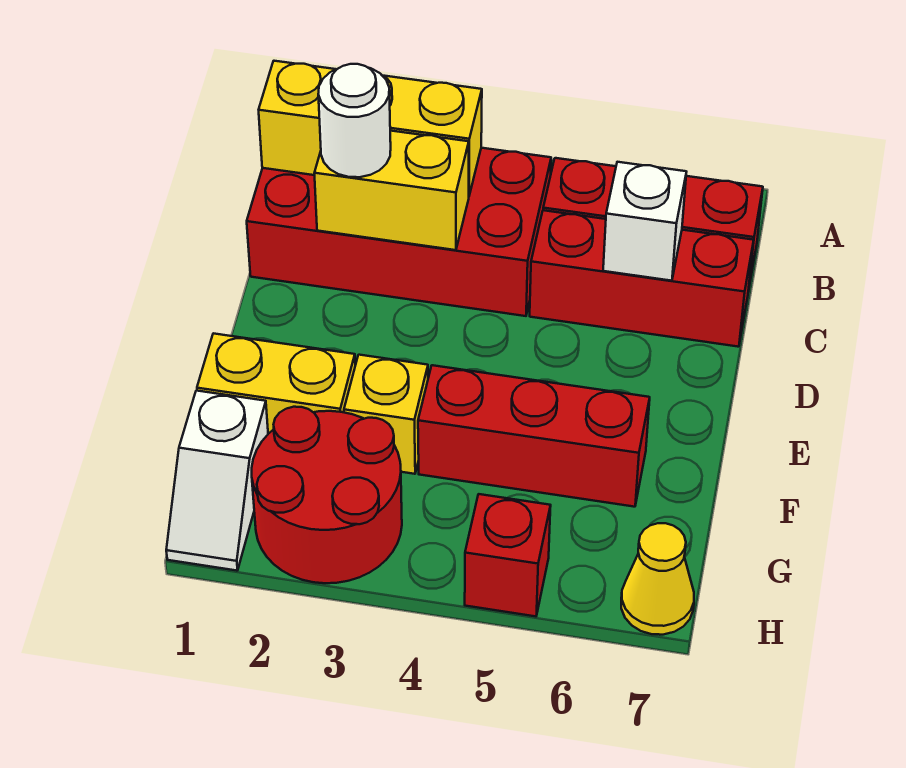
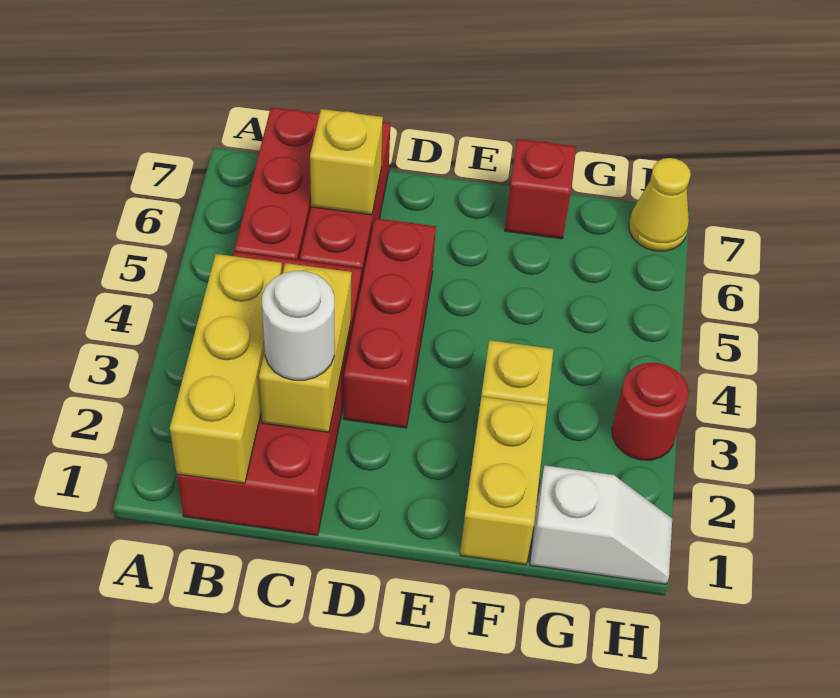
white brick C6 level 2 -> yellow brick C6 level 2
red brick F4:F6 level 1 -> red brick D3:D5 level 1
red round brick G2:H3 level 1 -> red round brick H3 level 1
red brick H5 level 1 -> red brick F7 level 1

